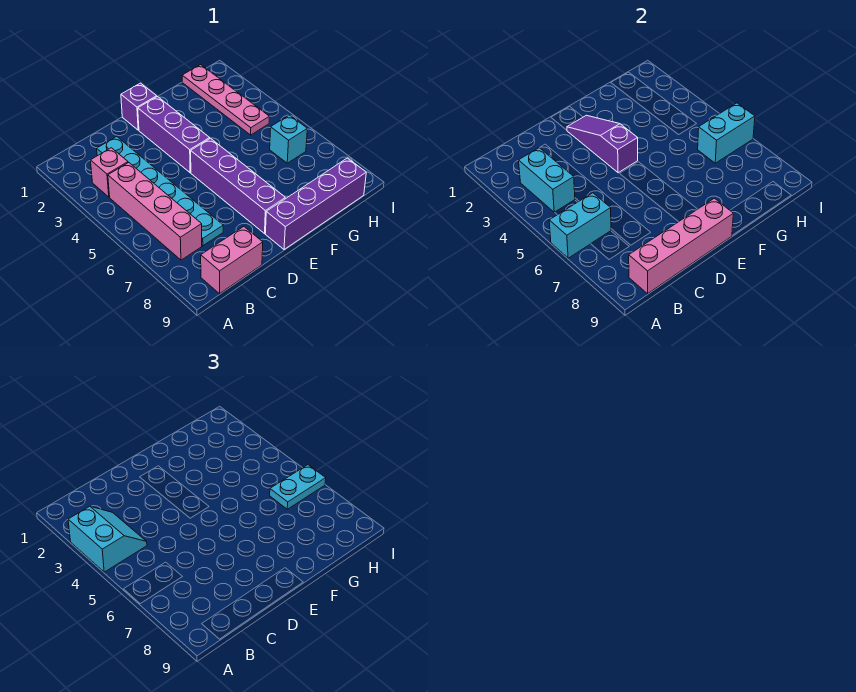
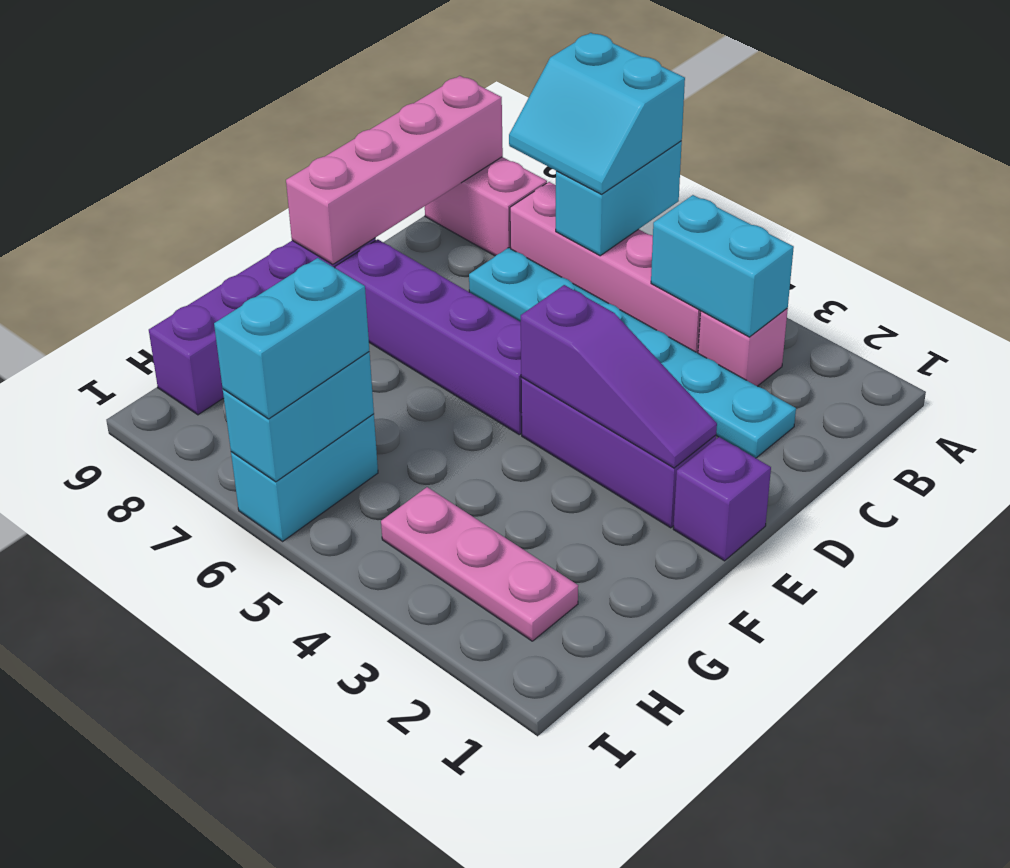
cyan slope A3:B4 level 3 top A -> cyan slope A6:B7 level 3 top A
pink brick B9:C9 level 1 -> pink brick B8:B9 level 1
pink plate H1:H4 level 1 -> pink plate H2:H4 level 1
cyan brick H6 level 1 -> cyan brick H6:I6 level 1
cyan plate H6:I6 level 3 -> cyan brick H6:I6 level 3

